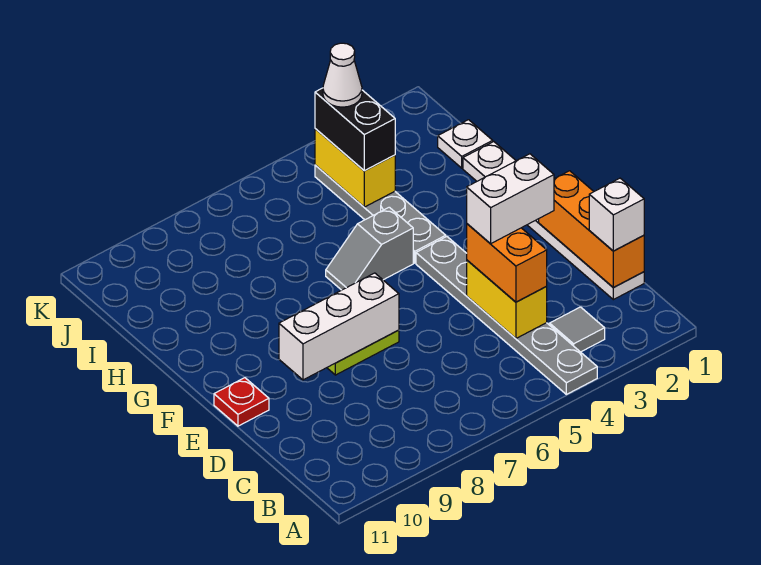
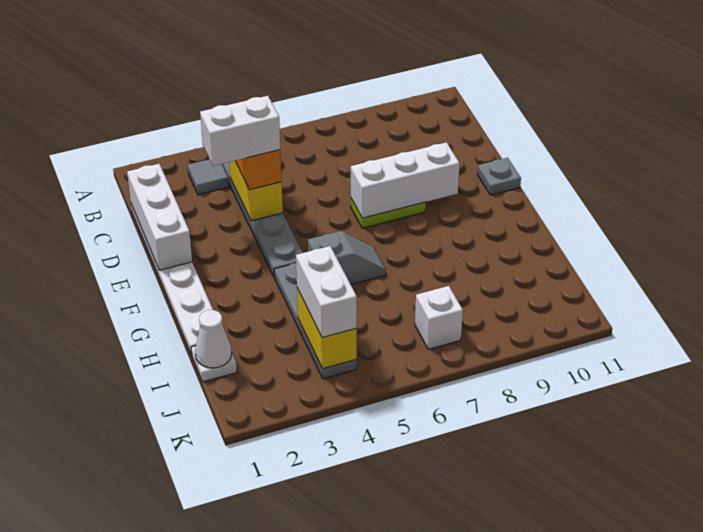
orange brick C1:E1 level 2 -> white brick C1:E1 level 2
white brick C1 level 3 -> white brick J7 level 1
red plate E11 level 1 -> grey plate E11 level 1
black brick I4:J4 level 3 -> white brick I4:J4 level 3
white cone J4 level 4 -> white cone I1 level 2

